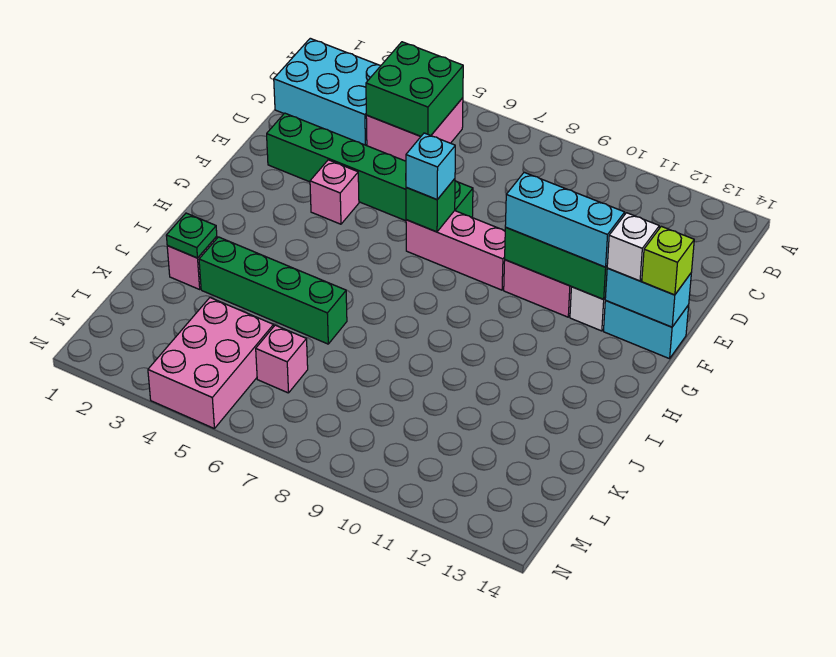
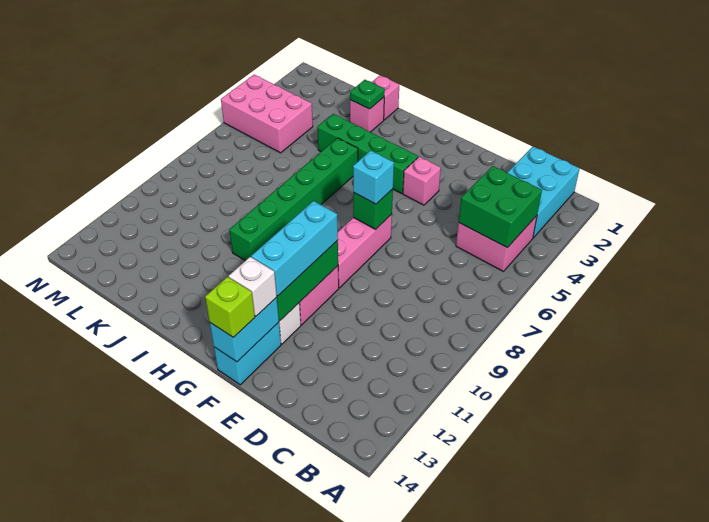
green brick E2:E7 level 1 -> green brick I5:I10 level 1
green brick J3:J6 level 1 -> green brick G4:J4 level 1
pink brick L6 level 1 -> pink brick J1 level 1

